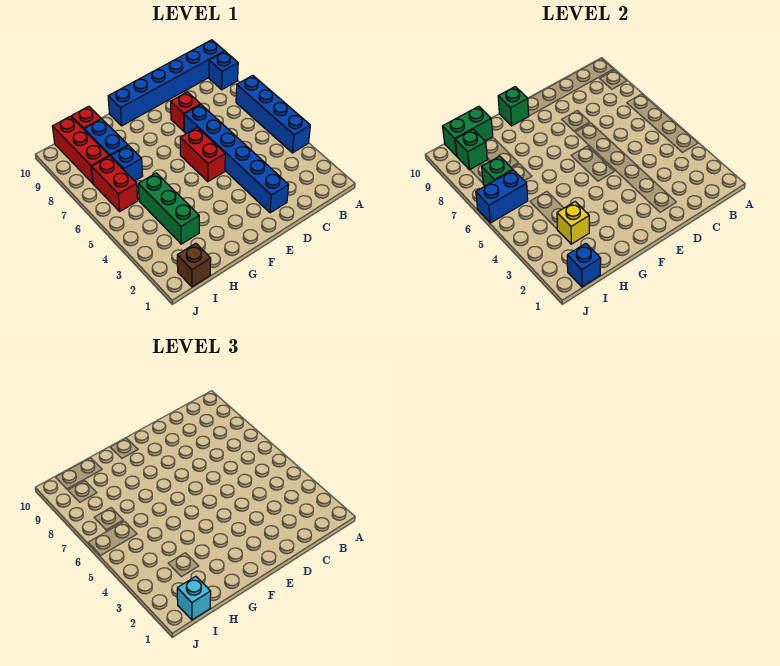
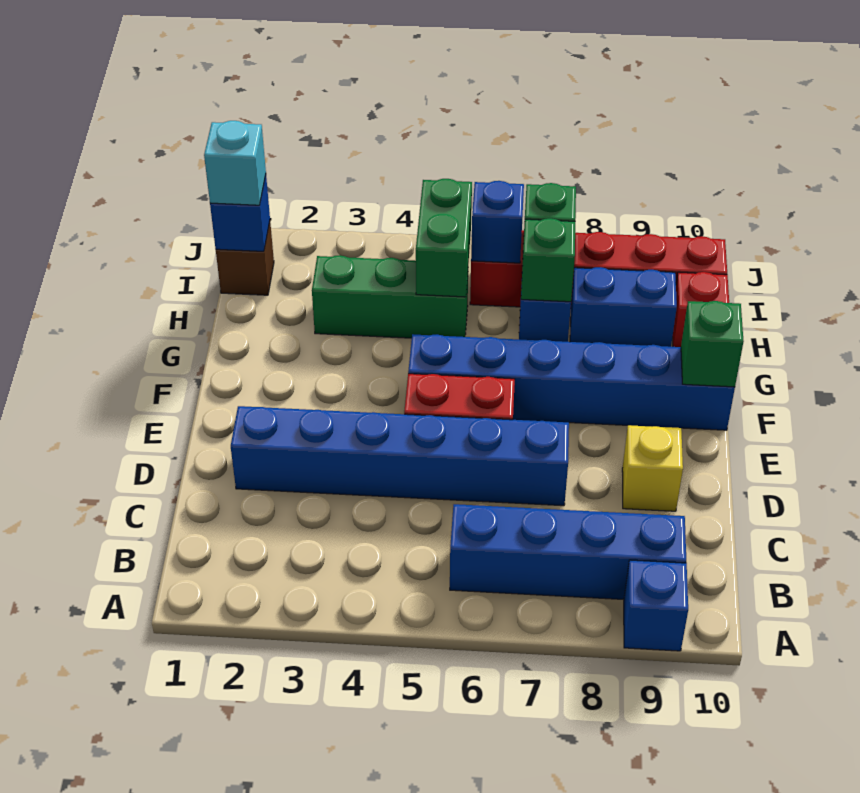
blue brick A4:A7 level 1 -> blue brick B6:B9 level 1
blue brick A10:F10 level 1 -> blue brick F5:F10 level 1
red brick D8 level 1 -> none
yellow brick H3 level 2 -> yellow brick D9 level 1
green brick H10:I10 level 2 -> green brick H5:I5 level 2
blue brick I6:J6 level 2 -> blue brick I6 level 2
green brick I9 level 2 -> green brick H7 level 2

